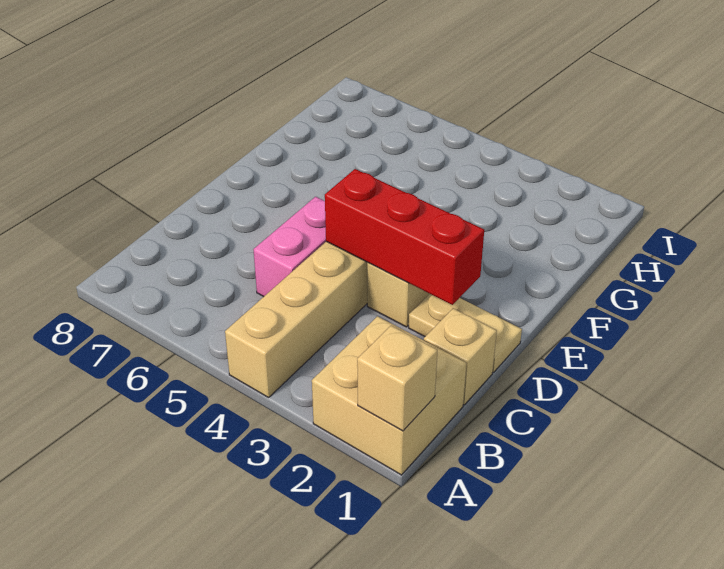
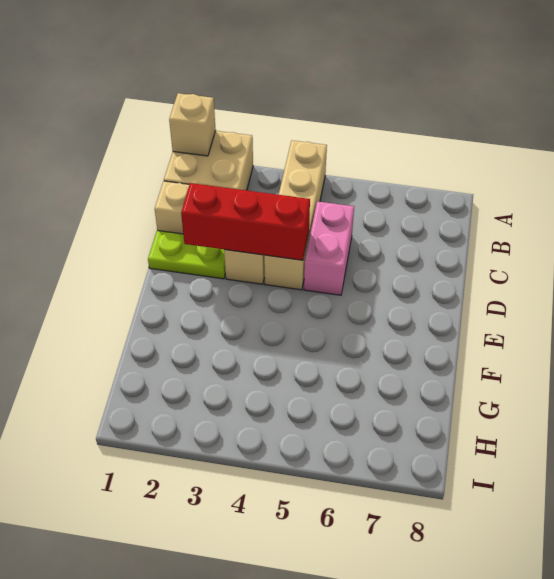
tan plate D1:D2 level 1 -> lime plate D1:D2 level 1

